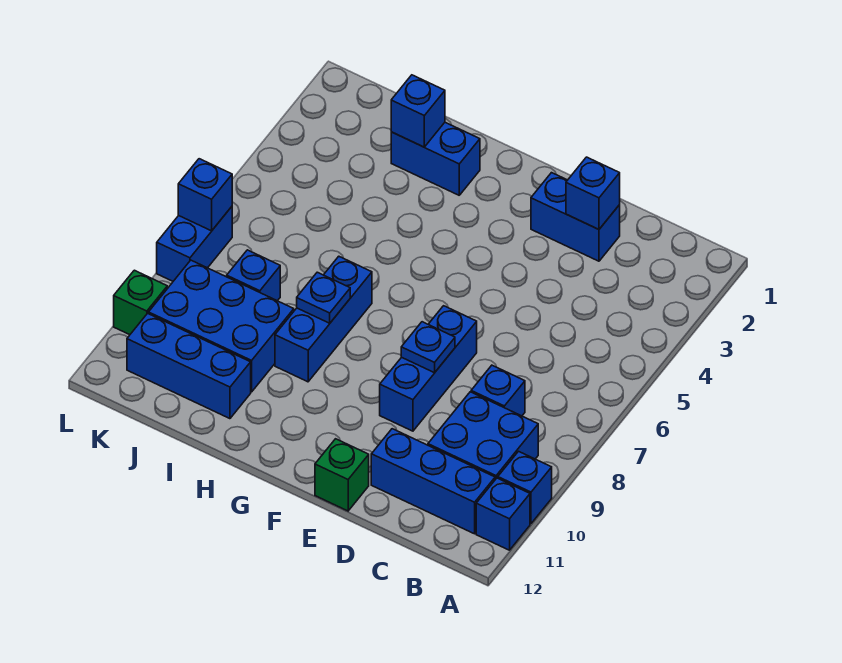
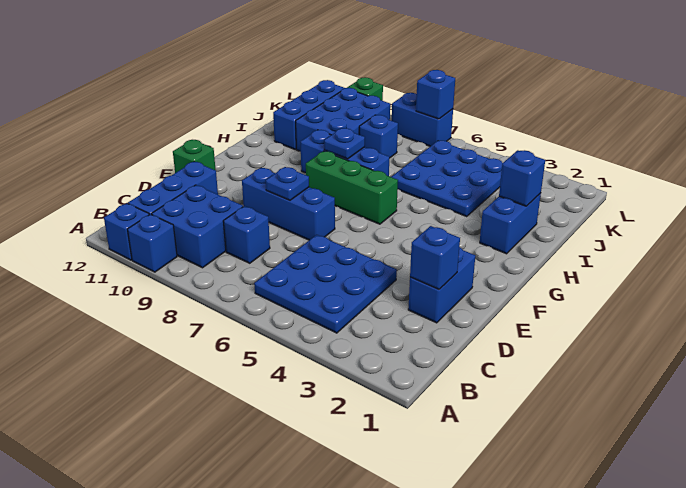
none -> blue plate B4:D6 level 1
none -> green brick G6:G8 level 1
none -> blue plate I4:K6 level 1

